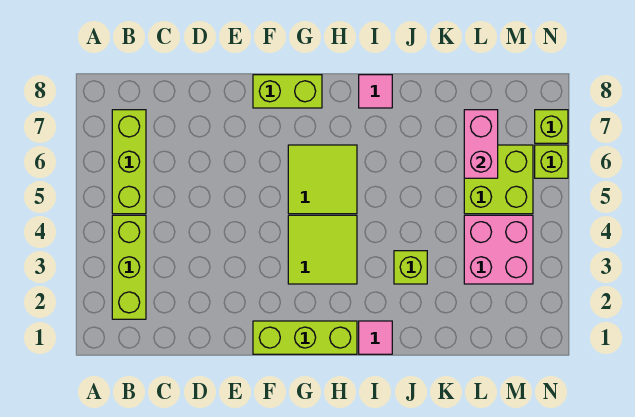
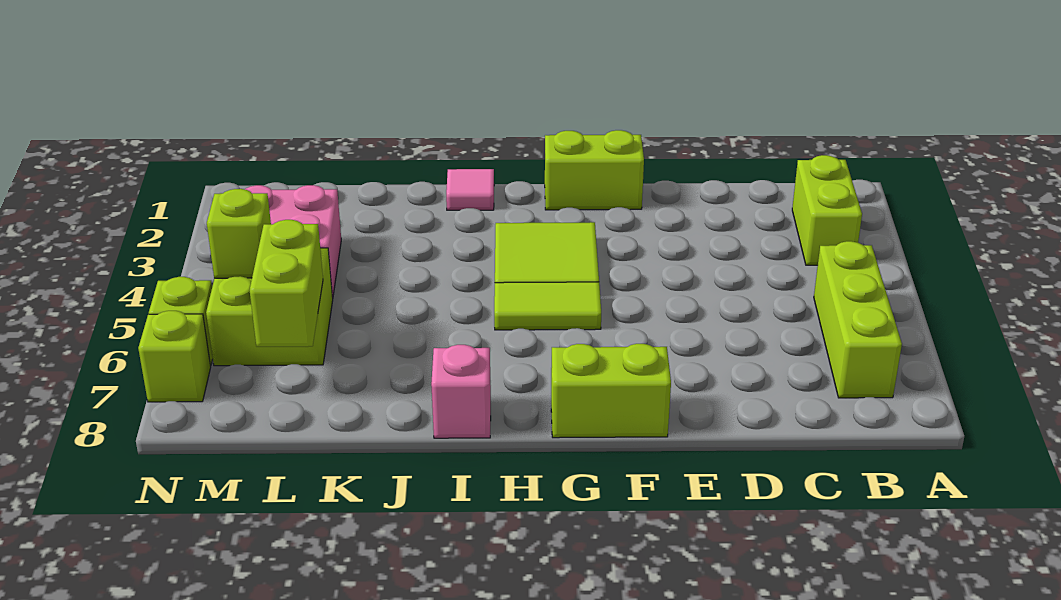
lime brick B2:B4 level 1 -> lime brick B2:B3 level 1
lime brick F1:H1 level 1 -> lime brick F1:G1 level 1
lime tile G5:H6 level 1 -> lime tile G5:H5 level 1
pink tile I8 level 1 -> pink brick I8 level 1
lime brick J3 level 1 -> lime brick M5 level 2
pink brick L6:L7 level 2 -> lime brick L6:L7 level 2

